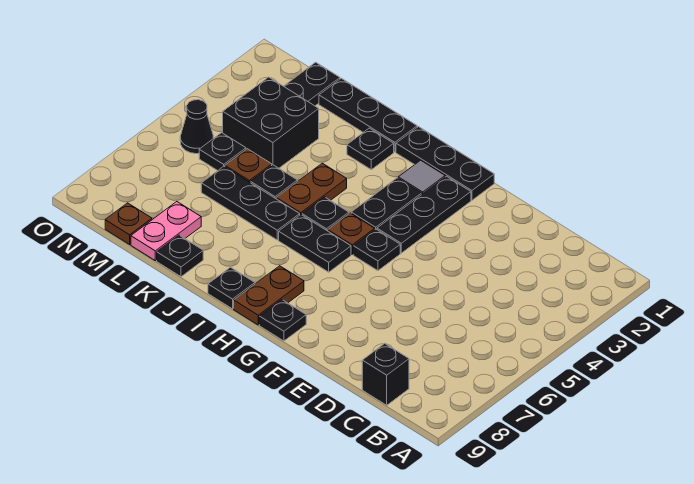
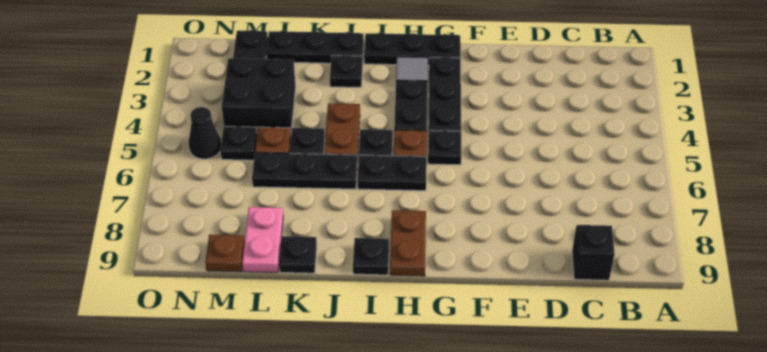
black plate G9 level 1 -> none

